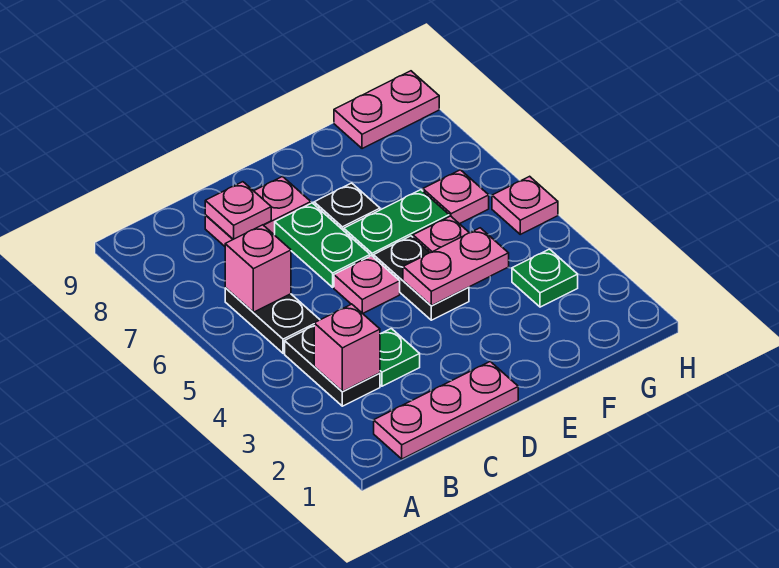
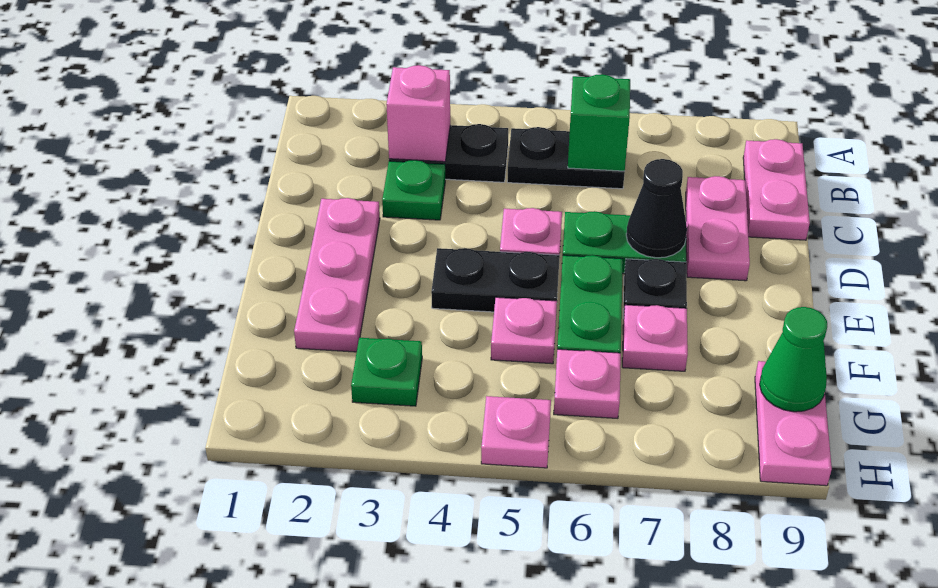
pink plate B1:D1 level 1 -> pink plate D2:F2 level 1
pink brick B6 level 2 -> green brick B6 level 2
pink plate C8 level 2 -> pink plate F7 level 1
none -> black cone D7 level 2
pink plate E4:F4 level 2 -> pink plate B9:C9 level 1
none -> green cone G9 level 2

